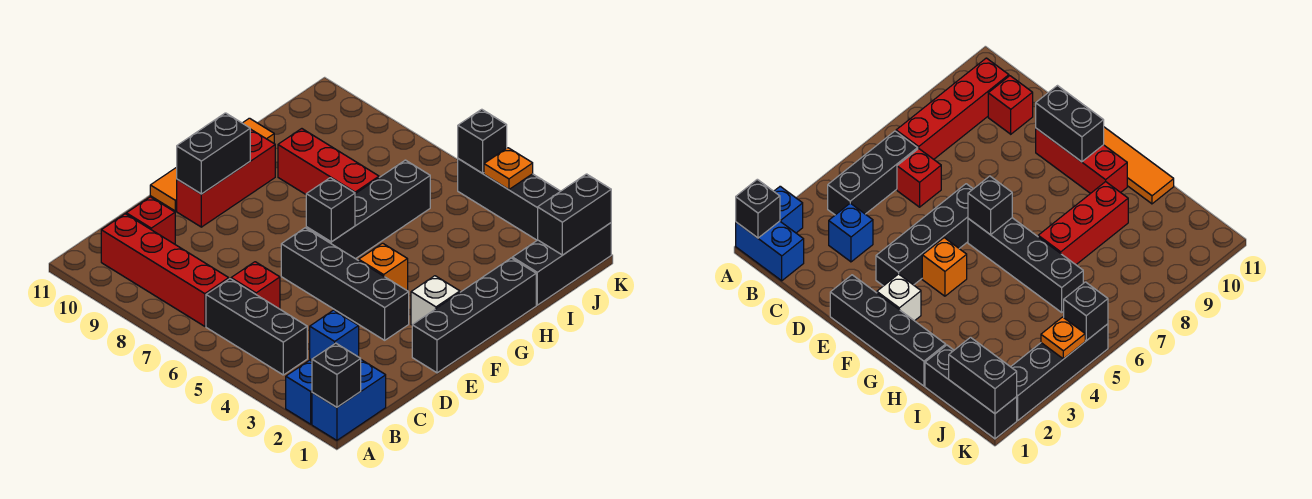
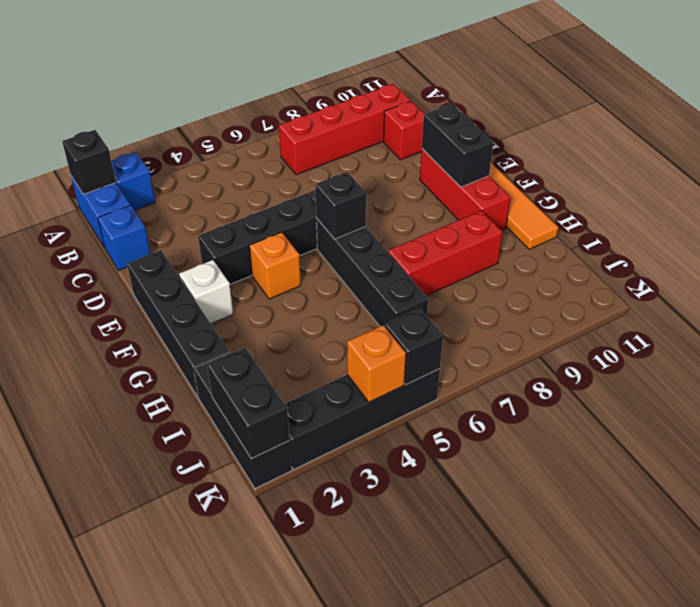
black brick B4:B6 level 1 -> none
blue brick C3 level 1 -> blue brick C1 level 1
red brick C6 level 1 -> none
orange plate K4 level 2 -> orange brick K4 level 2

